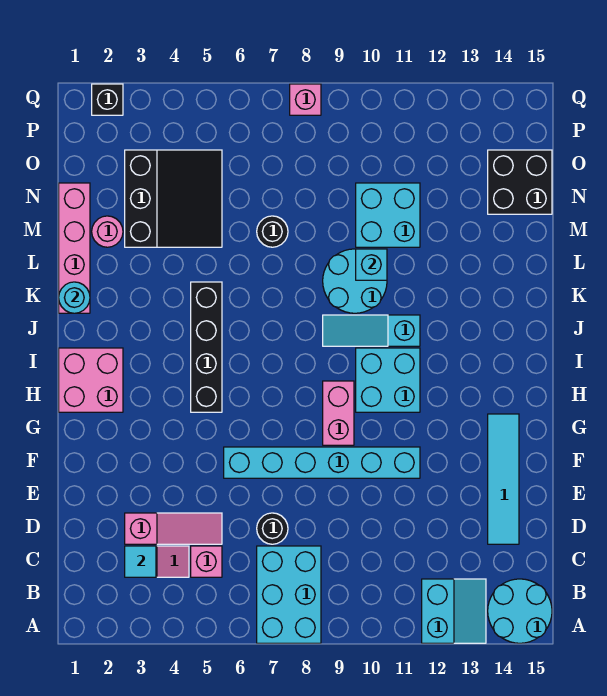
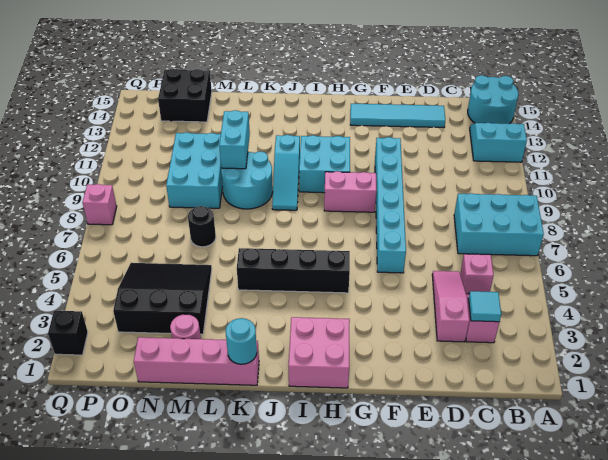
black round brick D7 level 1 -> none
cyan brick L10 level 2 -> cyan brick L10:L11 level 2
cyan brick M10:N11 level 1 -> cyan brick M9:N11 level 1

